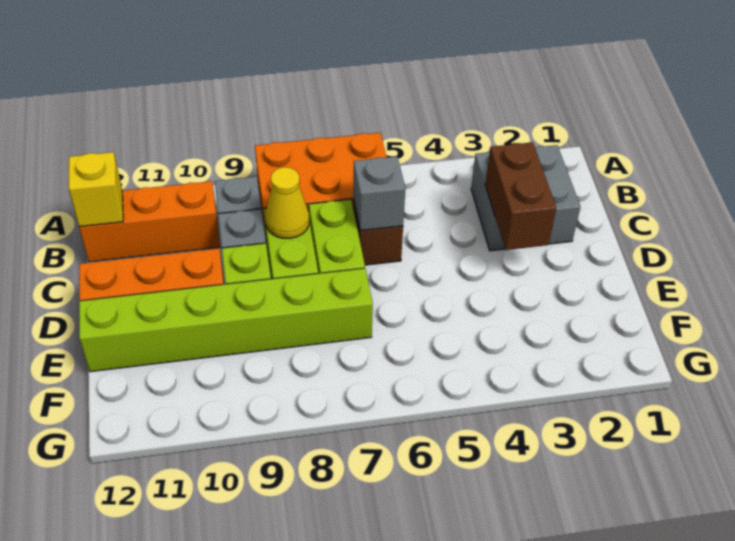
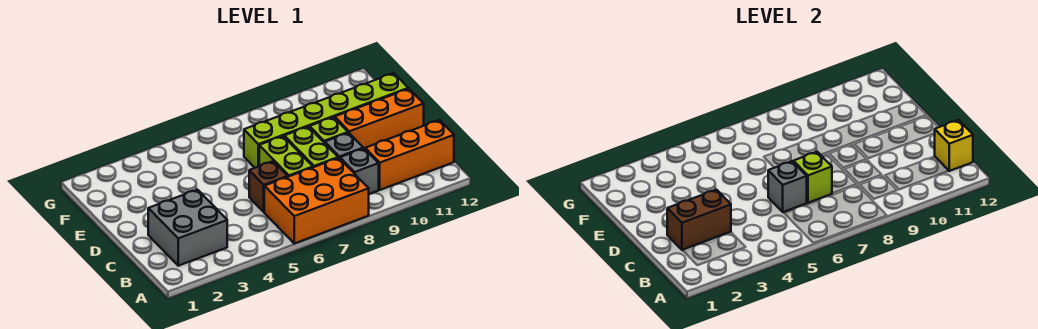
brown brick C3:D3 level 2 -> brown brick C2:C3 level 2
none -> lime brick C7 level 2
yellow cone C8 level 2 -> none

